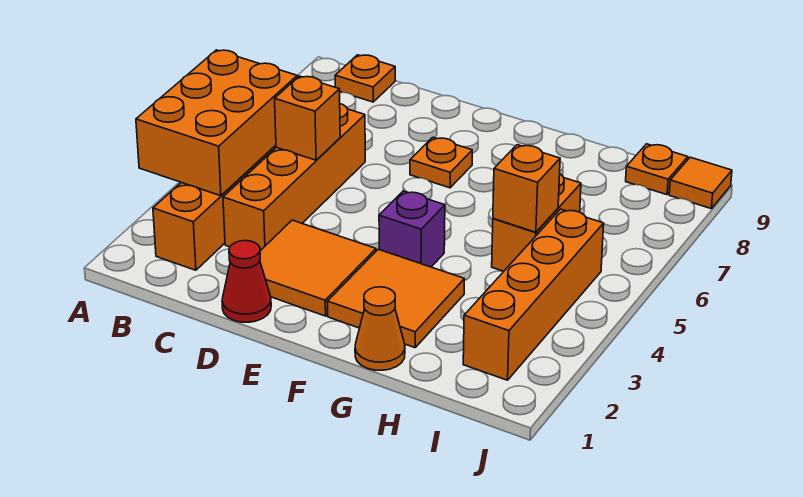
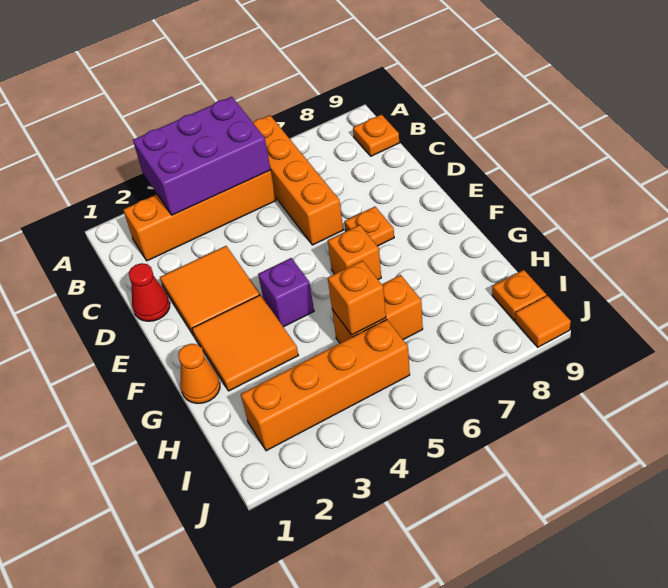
orange brick A3:B5 level 2 -> purple brick A3:B5 level 2
orange brick C3:C6 level 1 -> orange brick A6:D6 level 1
orange brick C5 level 2 -> orange brick F6 level 1

